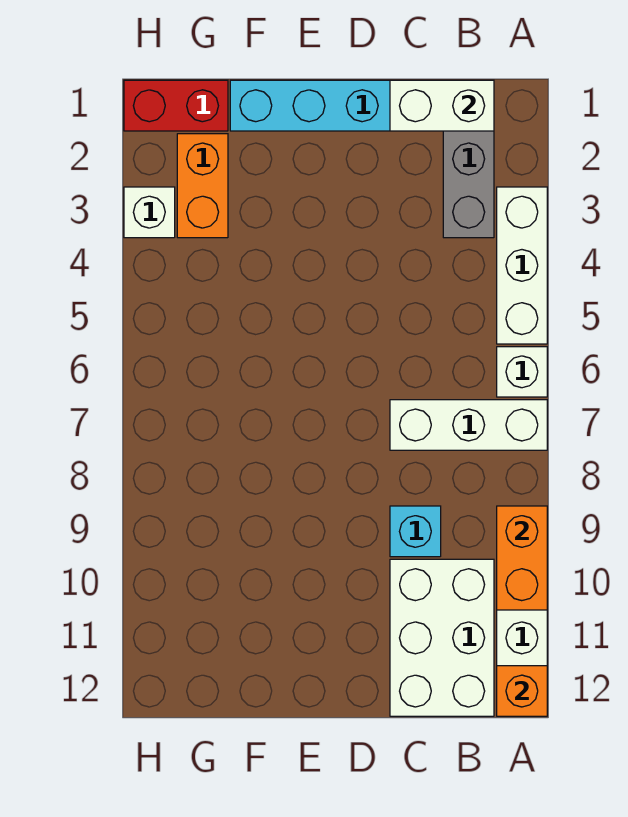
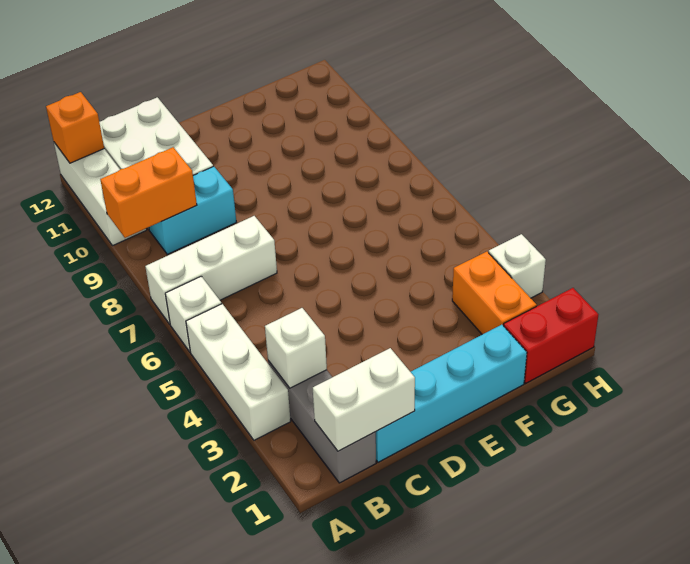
orange brick A9:A10 level 2 -> orange brick A9:B9 level 2
none -> white brick B3 level 2
cyan brick C9 level 1 -> cyan brick B9:C9 level 1

